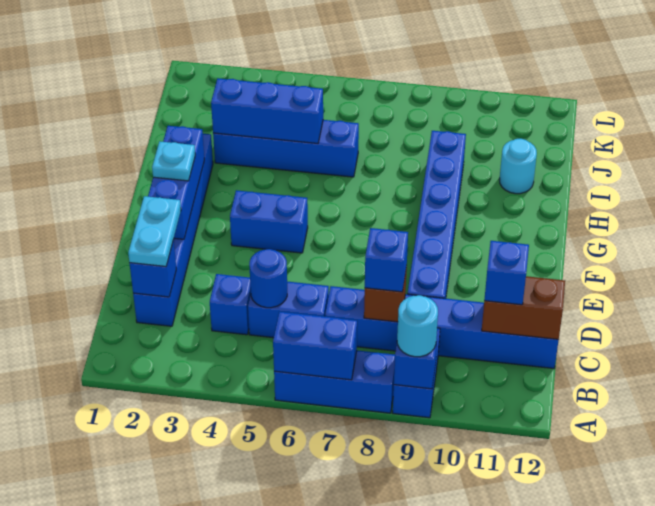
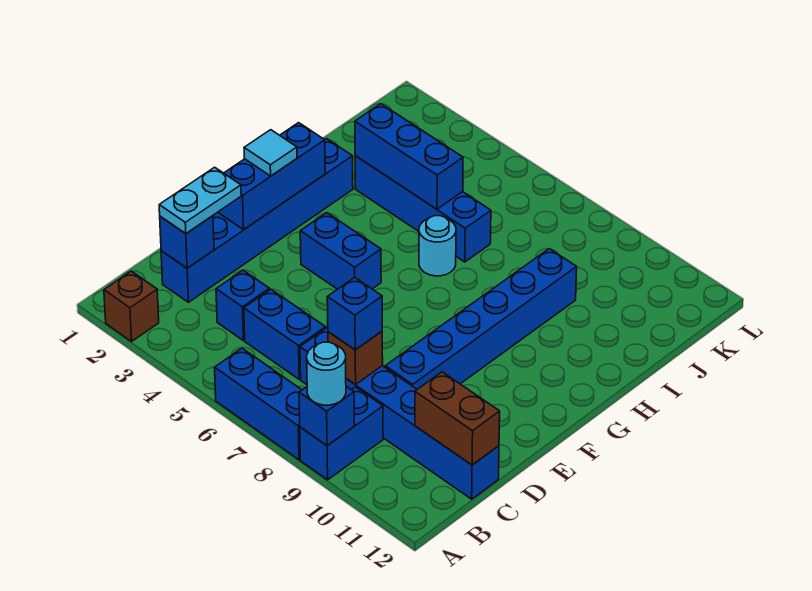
none -> brown brick A2 level 1
blue brick A6:A7 level 2 -> none
blue round brick C5 level 2 -> none
blue brick C11 level 3 -> none
cyan plate F2 level 3 -> cyan tile F2 level 3
cyan round brick I11 level 1 -> cyan round brick H6 level 1

